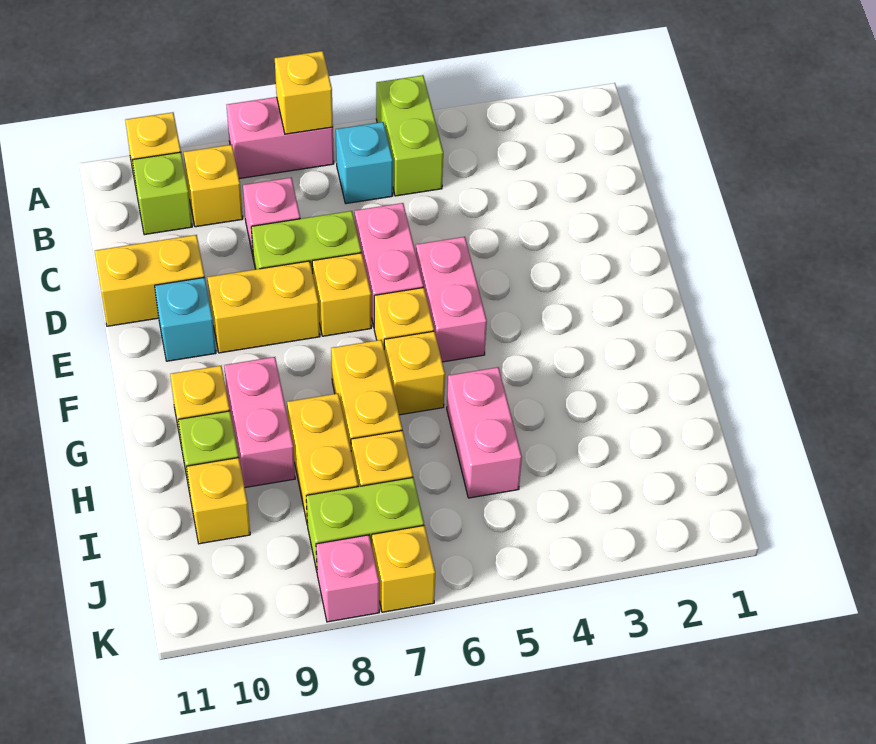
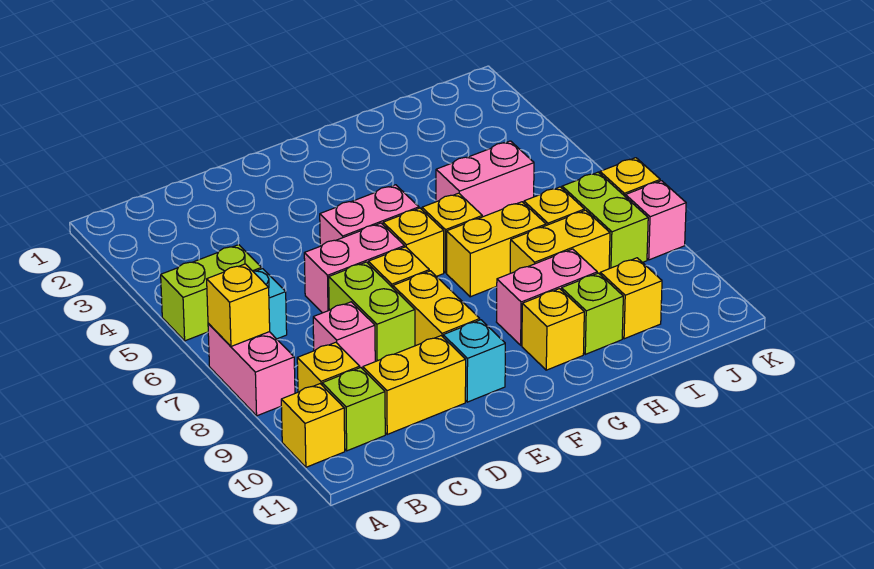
yellow brick D10:D11 level 1 -> yellow brick C10:D10 level 1

